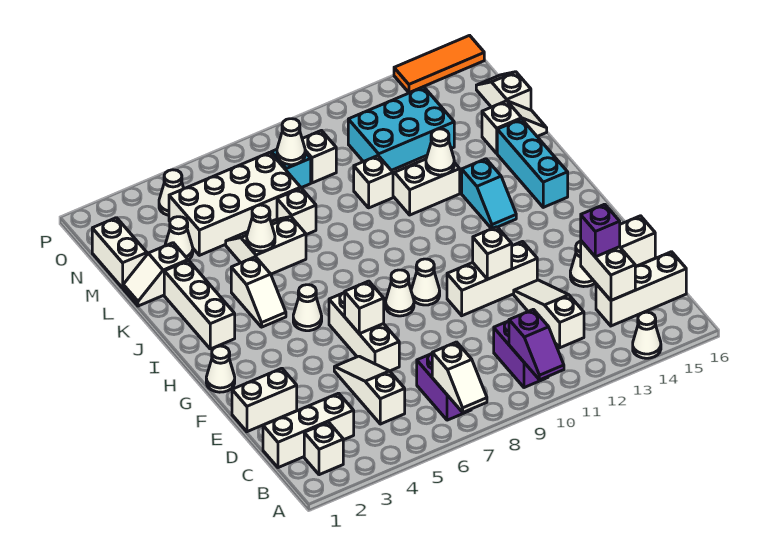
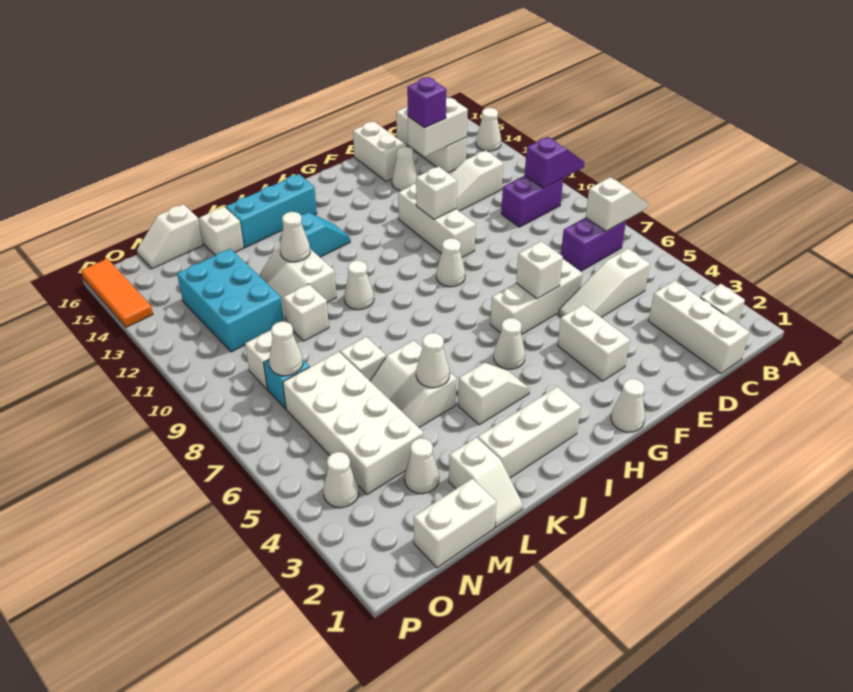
white brick E1:E2 level 1 -> white brick F3:F4 level 1
white cone G8 level 1 -> white cone J10 level 1

